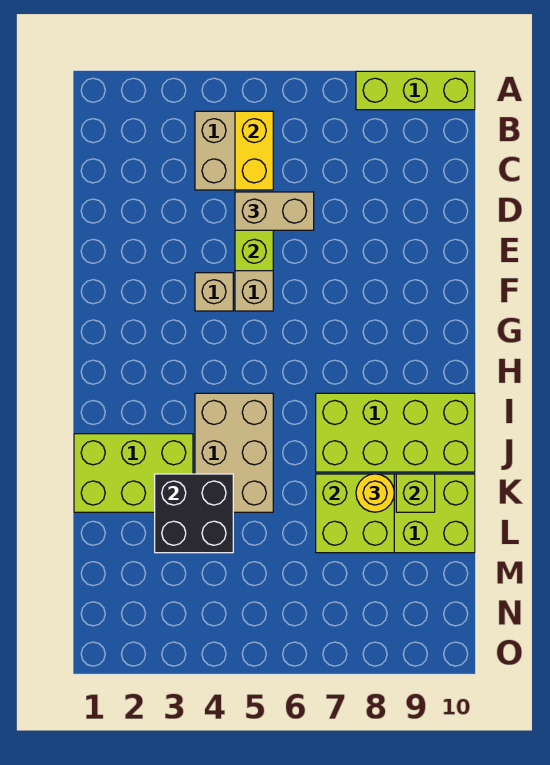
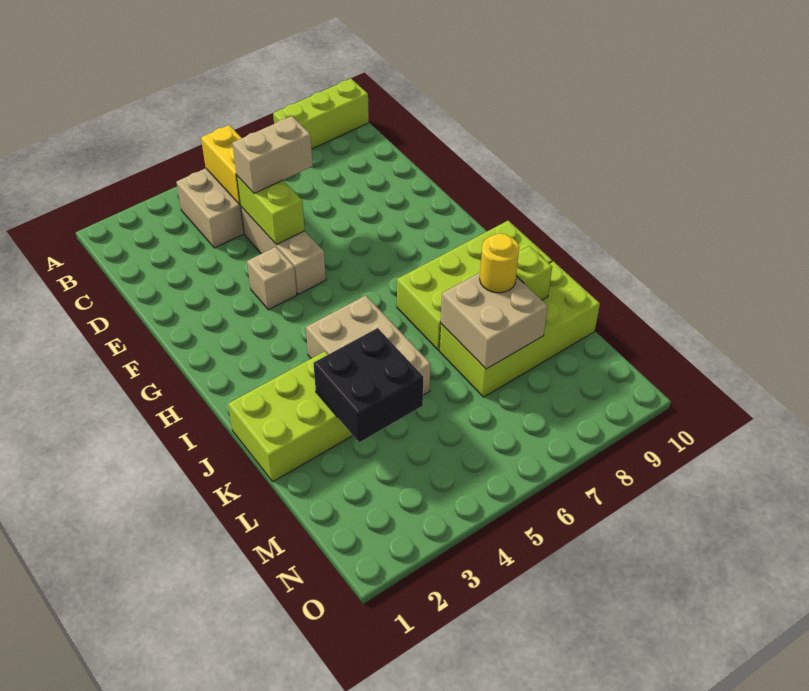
lime brick K7:L8 level 2 -> tan brick K7:L8 level 2

